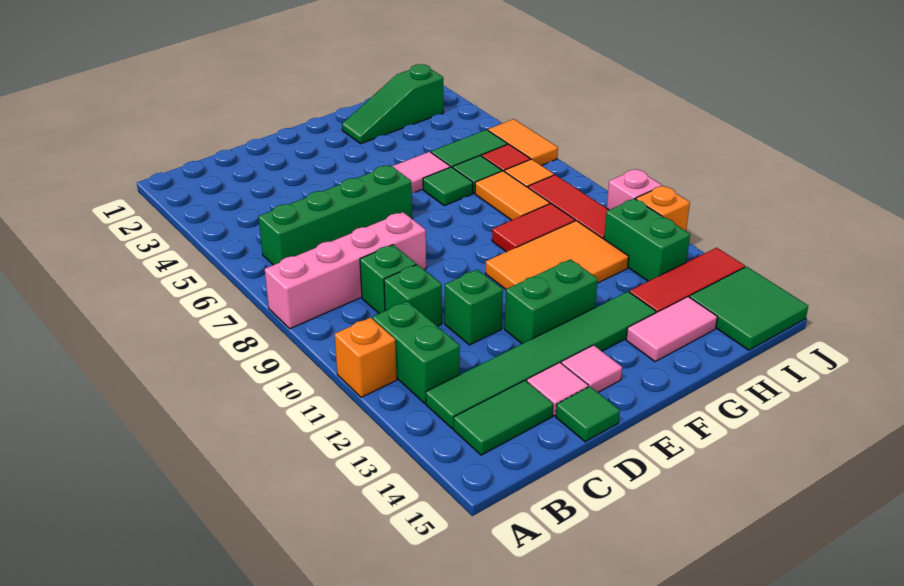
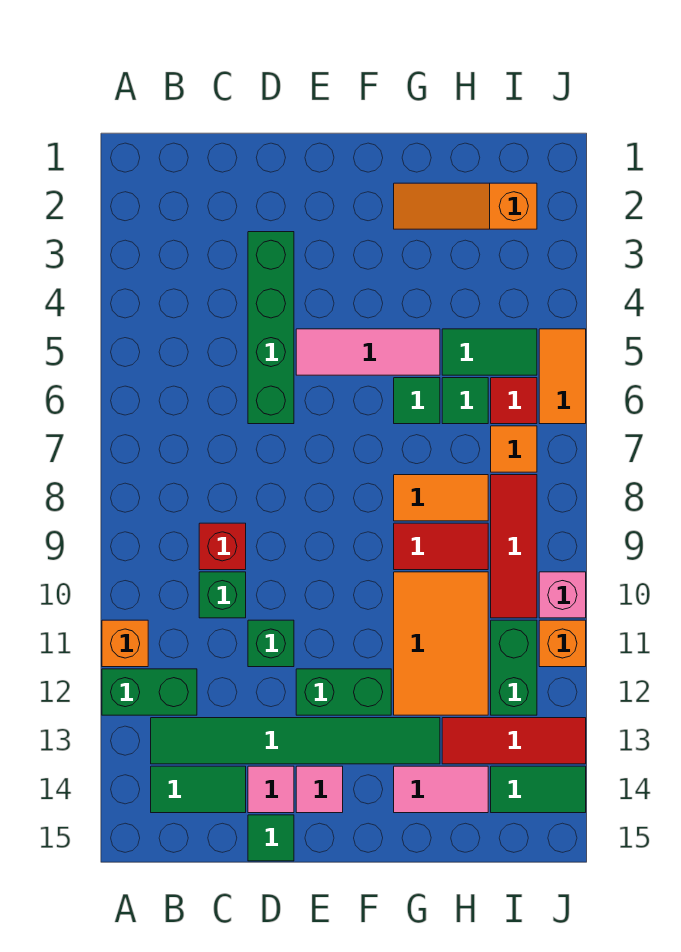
pink brick A8:D8 level 1 -> none
green brick B6:E6 level 1 -> green brick D3:D6 level 1
green brick B11:B12 level 1 -> green brick A12:B12 level 1
green brick C9 level 1 -> red brick C9 level 1
orange tile F10:H11 level 1 -> orange tile G10:H12 level 1
green slope G2:I2 level 1 top I -> orange slope G2:I2 level 1 top I
orange tile H7:H8 level 1 -> orange tile G8:H8 level 1
green tile I14:J15 level 1 -> green tile I14:J14 level 1

